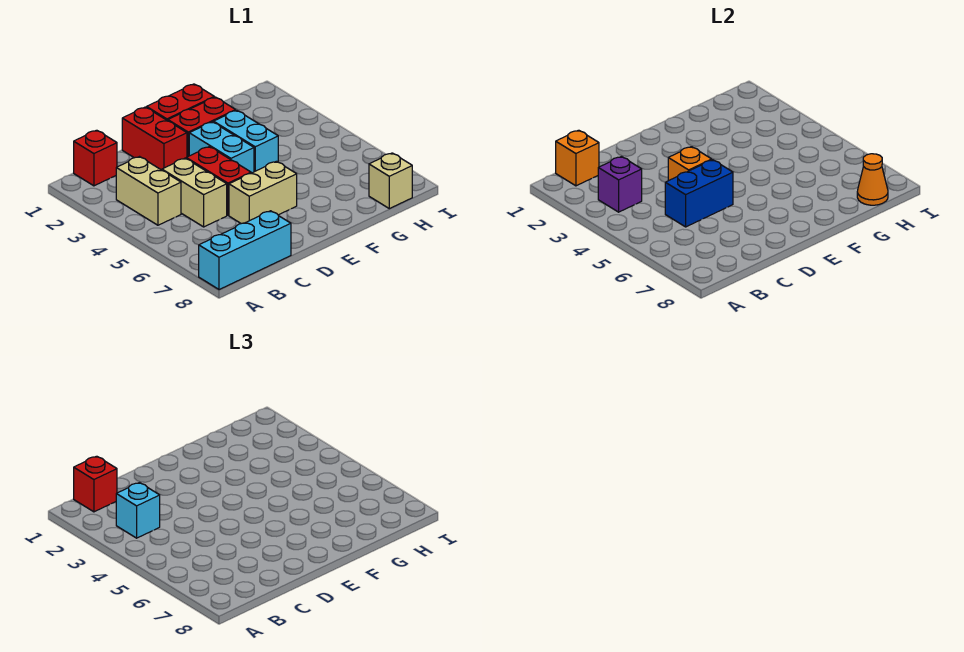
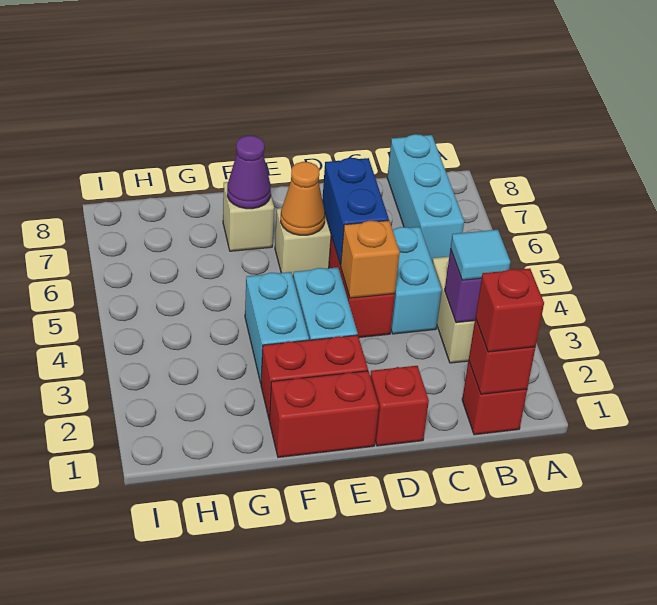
cyan brick A8:C8 level 1 -> cyan brick B6:B8 level 1
orange brick B1 level 2 -> red brick B1 level 2
cyan brick B3 level 3 -> cyan tile B3 level 3
tan brick C4:C5 level 1 -> cyan brick C4:C5 level 1
blue brick C5:D5 level 2 -> blue brick D5:D6 level 2
red brick D1:D2 level 1 -> red brick D1 level 1
none -> purple cone F7 level 2
tan brick H8 level 1 -> tan brick F7 level 1
orange cone H8 level 2 -> orange cone E6 level 2

